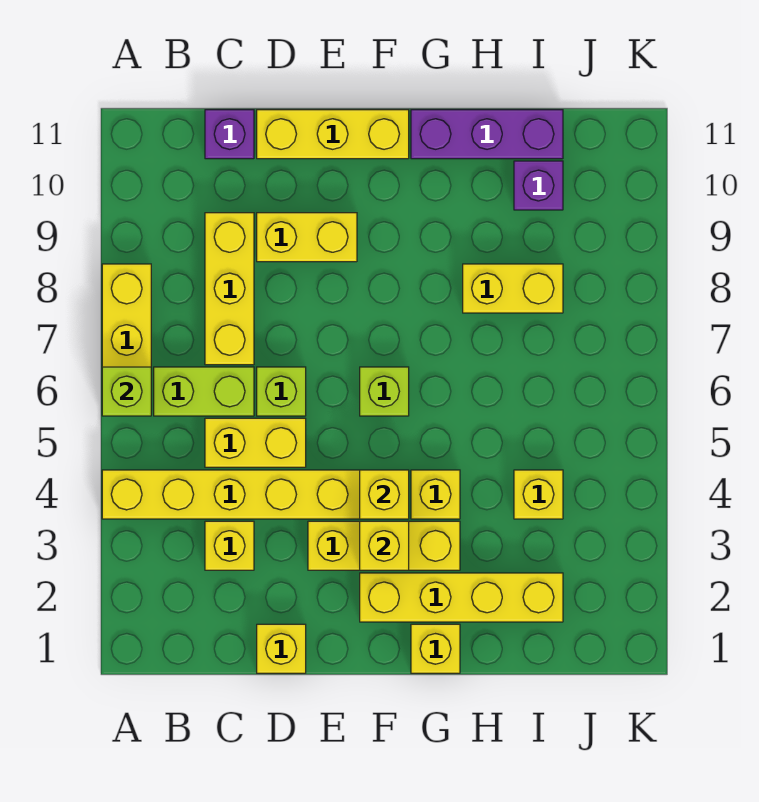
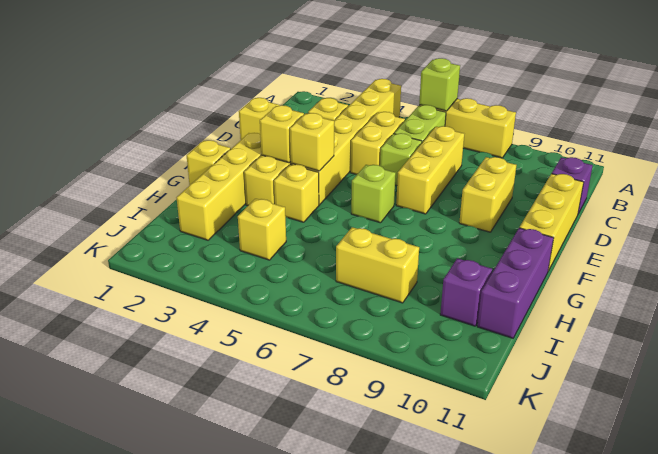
yellow brick C7:C9 level 1 -> yellow brick C7:E7 level 1
yellow brick H8:I8 level 1 -> yellow brick I7:I8 level 1

